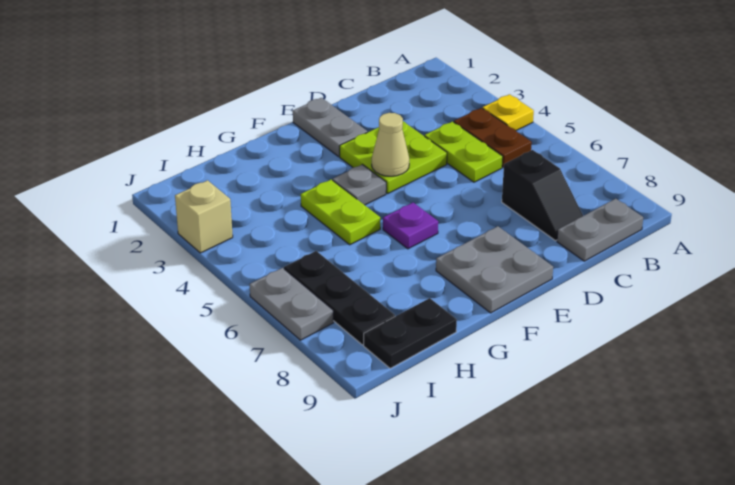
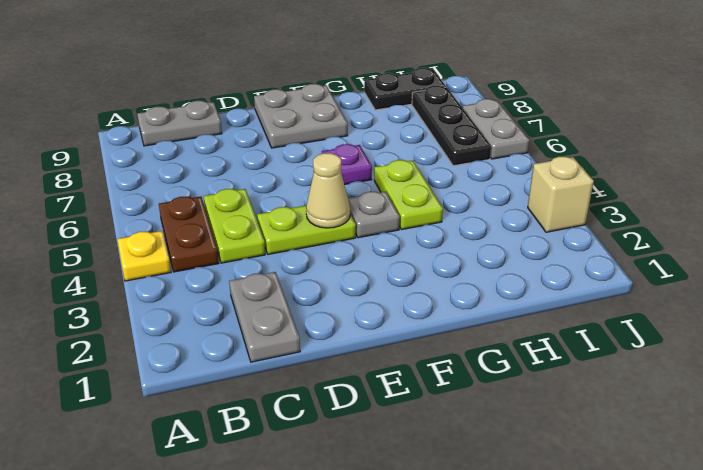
black slope C7:C8 level 1 top 7 -> none
lime plate D3:E4 level 1 -> lime plate D4:E4 level 1
grey plate E1:E2 level 1 -> grey plate C1:C2 level 1

